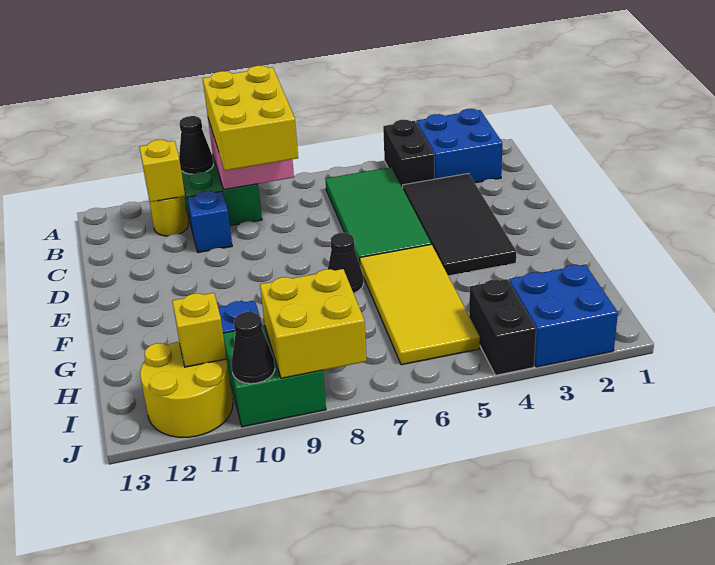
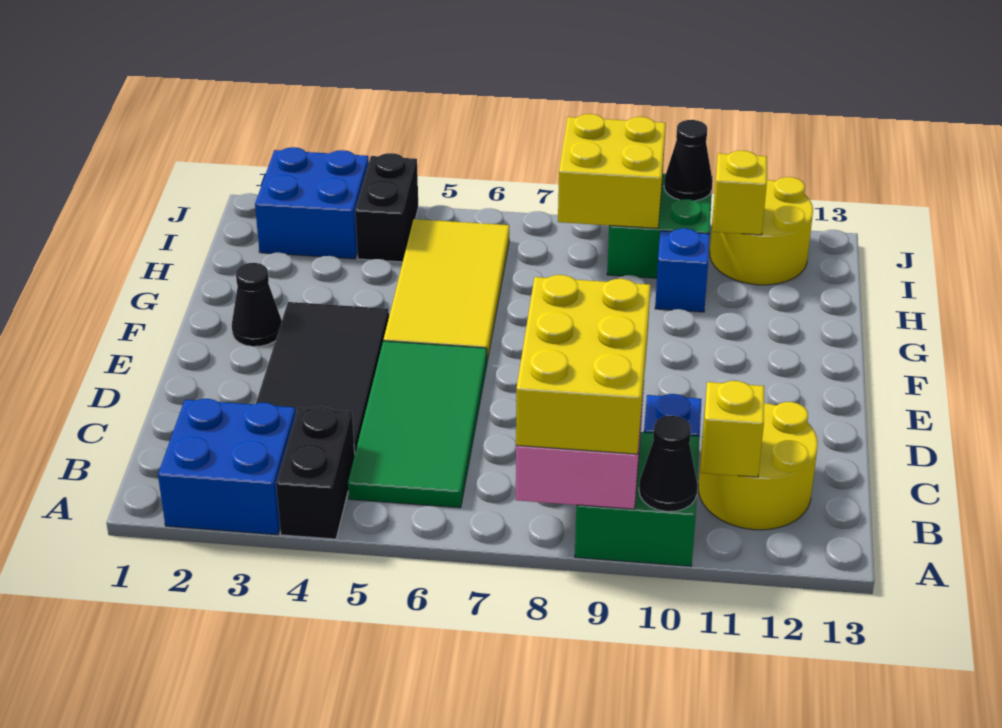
yellow round brick B11 level 1 -> yellow round brick B11:C12 level 1
black cone F7 level 1 -> black cone F2 level 1

